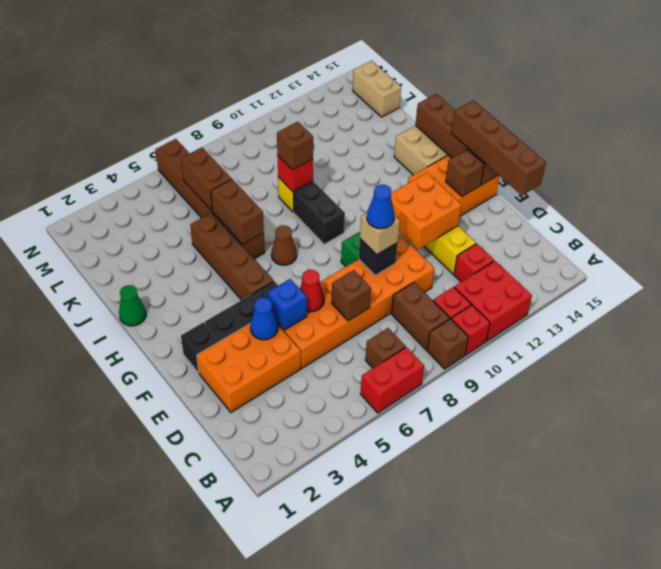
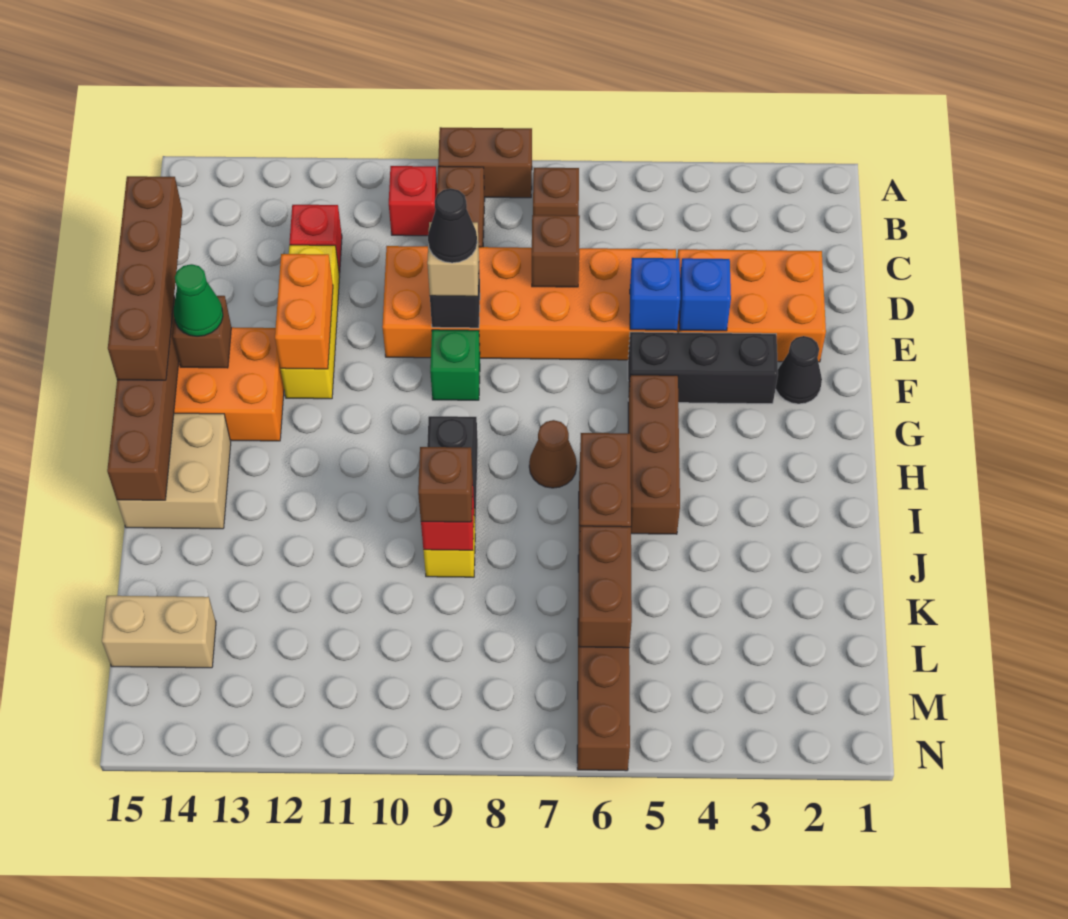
red brick A6:A7 level 1 -> none
brown brick A9 level 1 -> brown brick A8:A9 level 1
red brick A10 level 1 -> none
red brick A11:B12 level 1 -> none
blue cone E4 level 2 -> blue brick E4 level 2
red cone E6 level 2 -> none
blue cone E9 level 4 -> black cone E9 level 4
orange brick E11:F12 level 2 -> orange brick E12:F12 level 2
black brick F2 level 1 -> black cone F2 level 1
brown brick G5:J5 level 1 -> brown brick G5:I5 level 1
green cone I1 level 1 -> green cone F14 level 3
tan brick L15:M15 level 1 -> tan brick L14:L15 level 1

